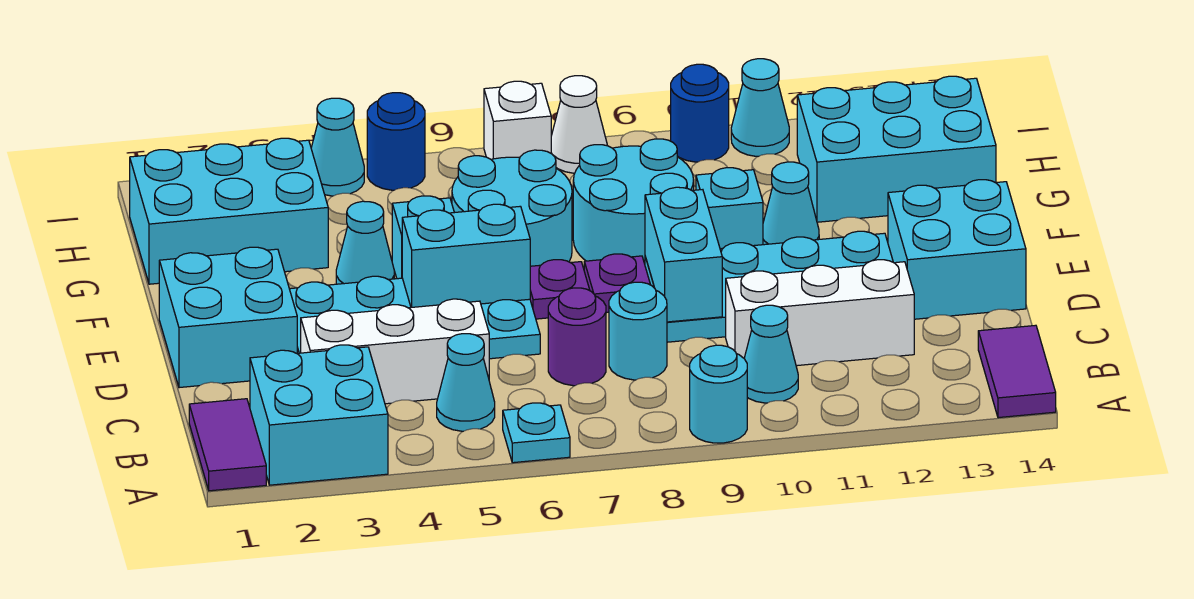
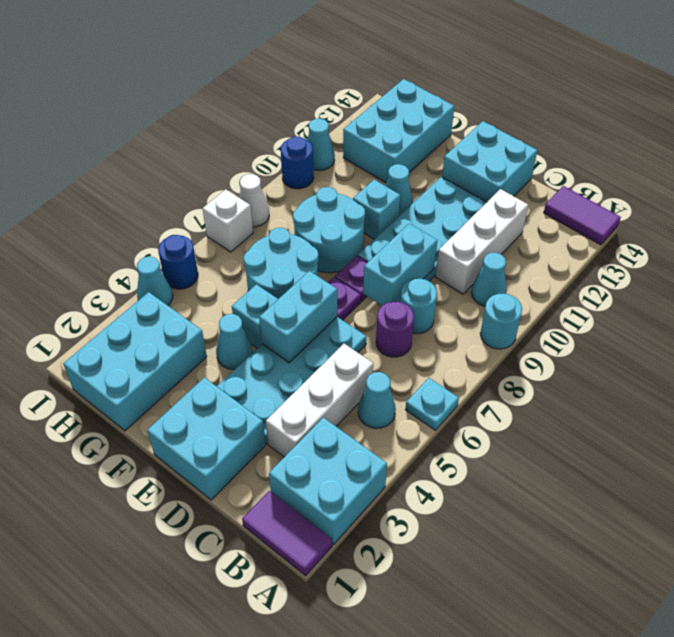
cyan brick D9:E9 level 2 -> cyan brick D8:D9 level 2

